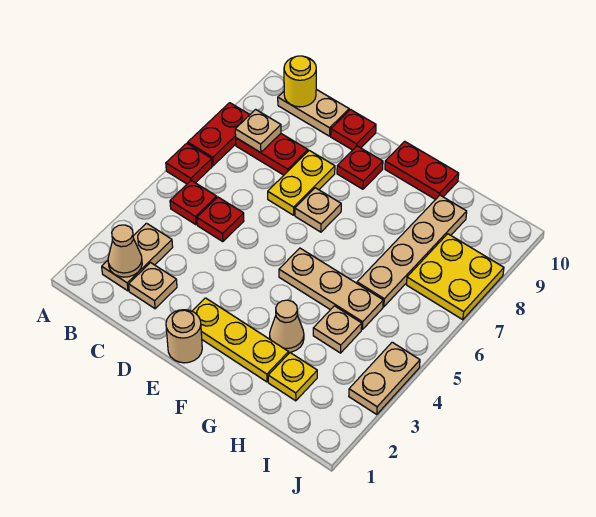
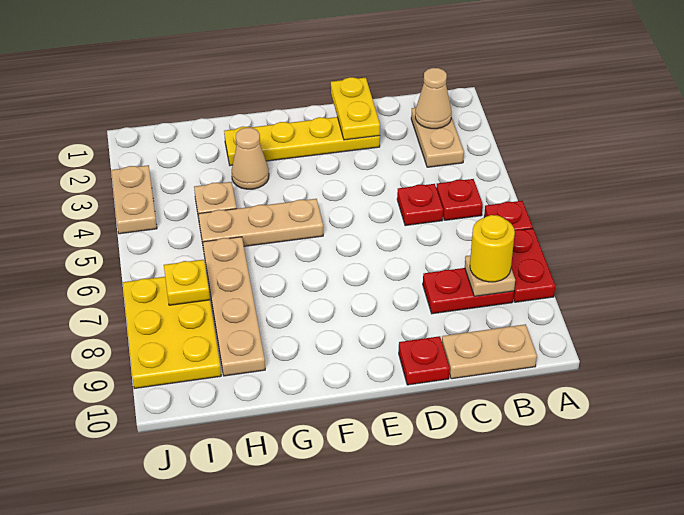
yellow round brick B10 level 2 -> yellow round brick B8 level 3
tan plate C2 level 1 -> none
yellow plate D7:D8 level 1 -> yellow plate D1:D2 level 2
tan round brick E1 level 1 -> none
yellow plate E2:G2 level 1 -> yellow plate D2:G2 level 1
tan plate E7 level 1 -> none
red plate E9 level 1 -> none
red plate F10:G10 level 1 -> none
yellow plate H2 level 1 -> yellow plate I7 level 2
yellow plate I7:J8 level 1 -> yellow plate I7:J9 level 1

